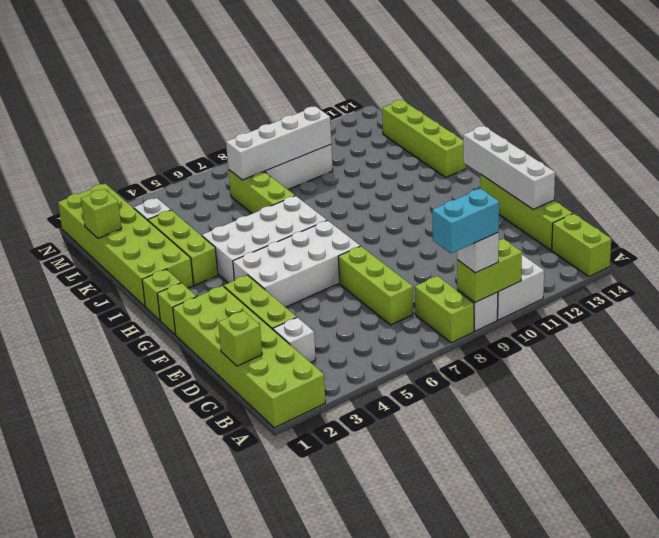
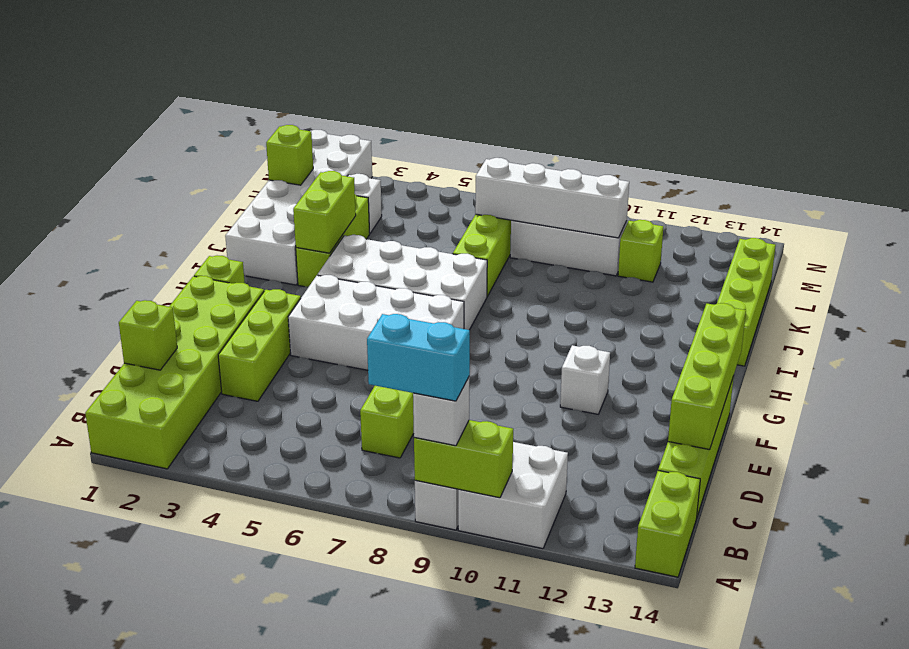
lime brick A8:B8 level 1 -> lime brick I3:J3 level 2
white brick C3 level 1 -> white brick F11 level 1
white brick D14:G14 level 2 -> lime brick D14:G14 level 2
lime brick H1 level 1 -> lime brick L11 level 1
lime brick I1:N2 level 1 -> white brick I1:N2 level 1

